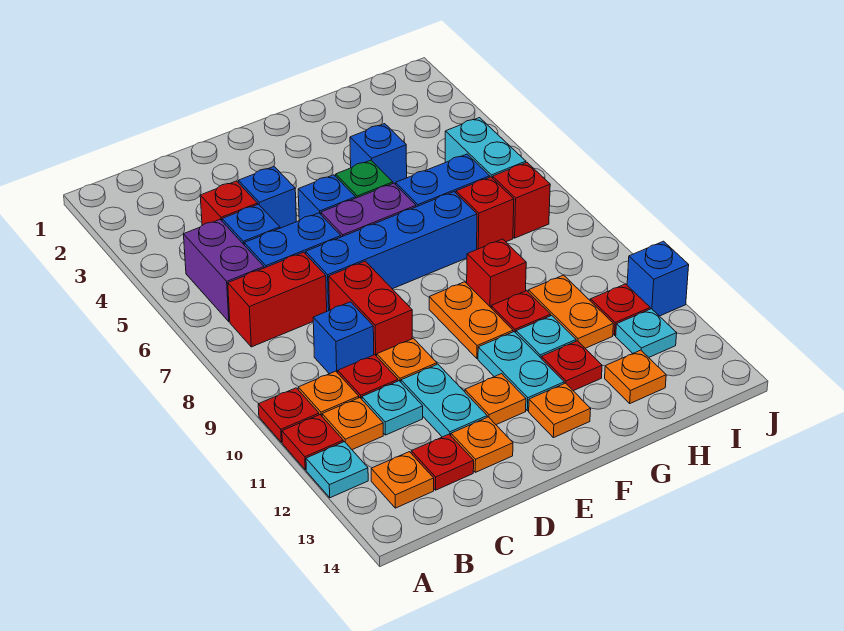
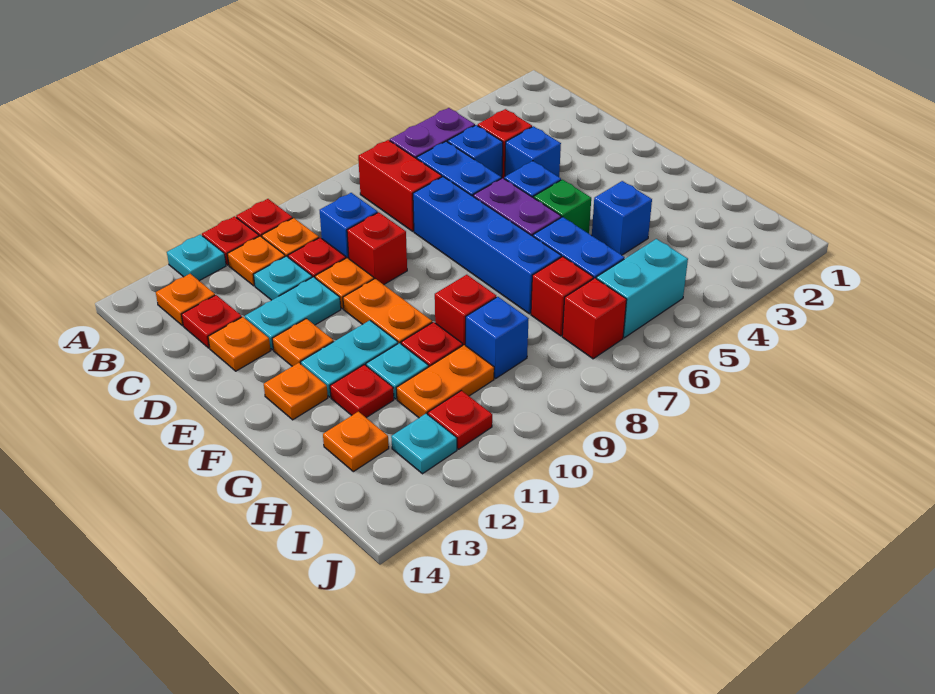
red brick D8:D9 level 1 -> red brick D9 level 1
orange plate F9:F10 level 1 -> orange plate E10:F10 level 1
blue brick J11 level 1 -> blue brick H9 level 1

